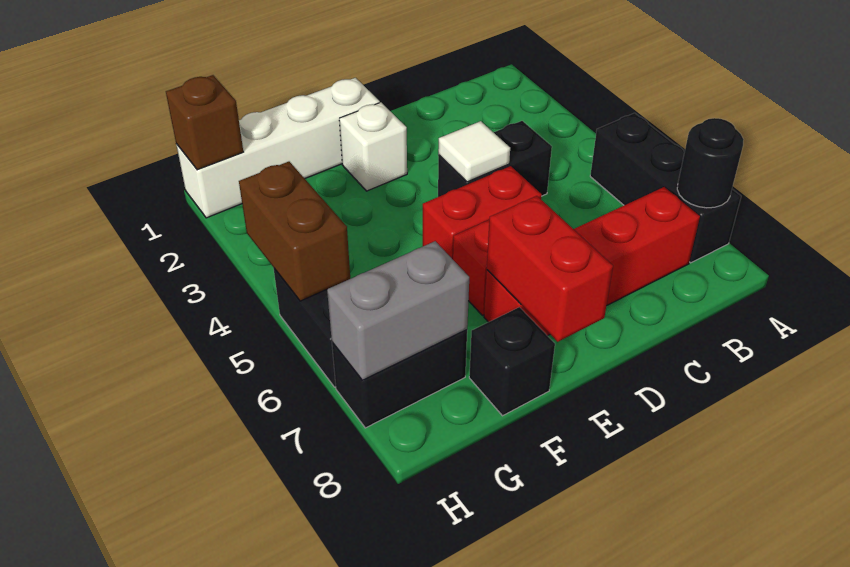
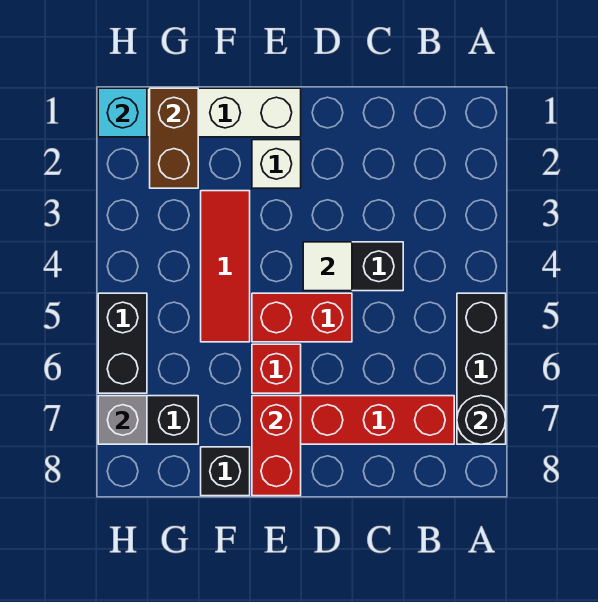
none -> red tile F3:F5 level 1
grey brick G7:H7 level 2 -> grey brick H7 level 2
brown brick H1 level 2 -> cyan brick H1 level 2
brown brick H4:H5 level 2 -> brown brick G1:G2 level 2

